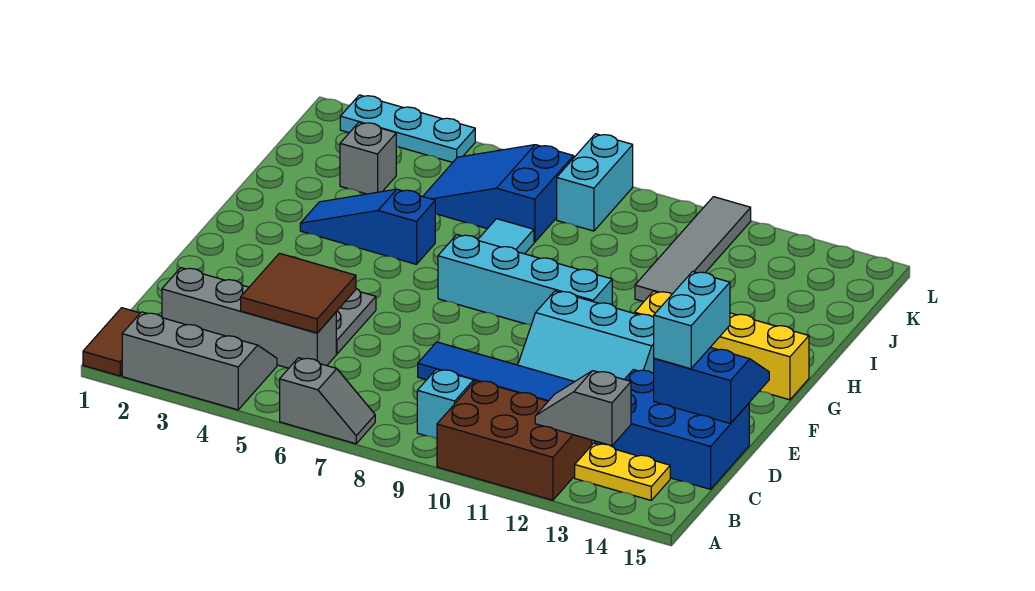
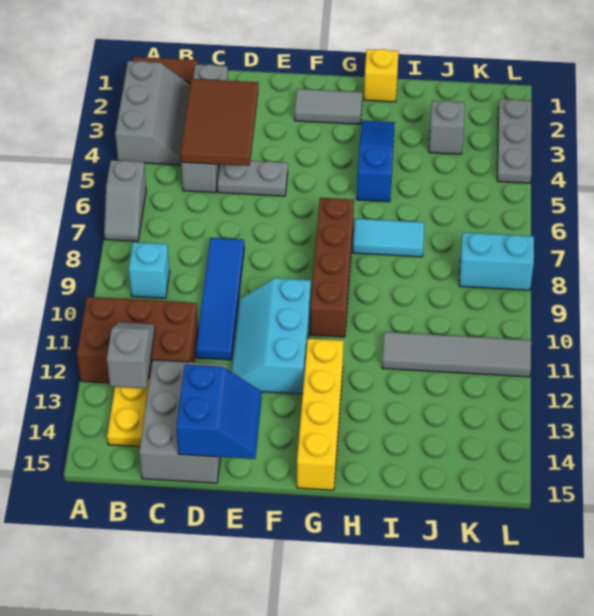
brown brick A10:B12 level 1 -> brown brick A11:C12 level 1
brown tile C4:D5 level 2 -> brown tile C3:D5 level 2
blue brick C13:D15 level 1 -> grey brick C13:D15 level 1
cyan brick D14:E14 level 3 -> none
none -> grey tile F2:G2 level 1
cyan brick G7:G10 level 1 -> brown brick G7:G10 level 1
none -> yellow brick H1 level 1
blue slope J5:K7 level 1 top 7 -> none
cyan plate L2:L4 level 1 -> grey plate L2:L4 level 1

